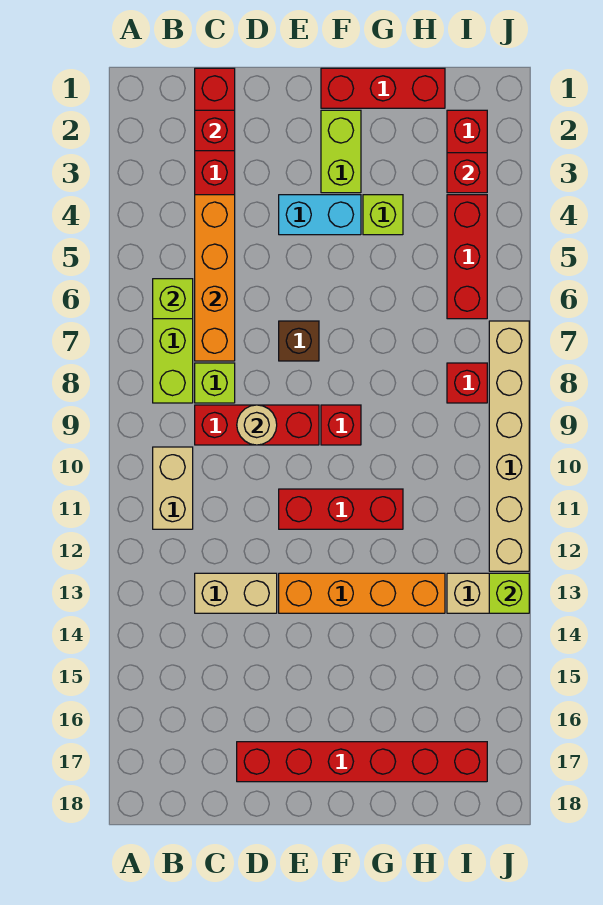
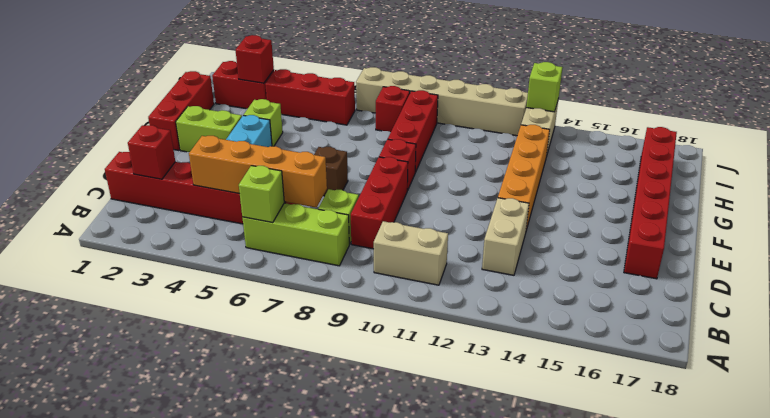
tan round brick D9 level 2 -> none
red brick E11:G11 level 1 -> red brick G9:I9 level 1

